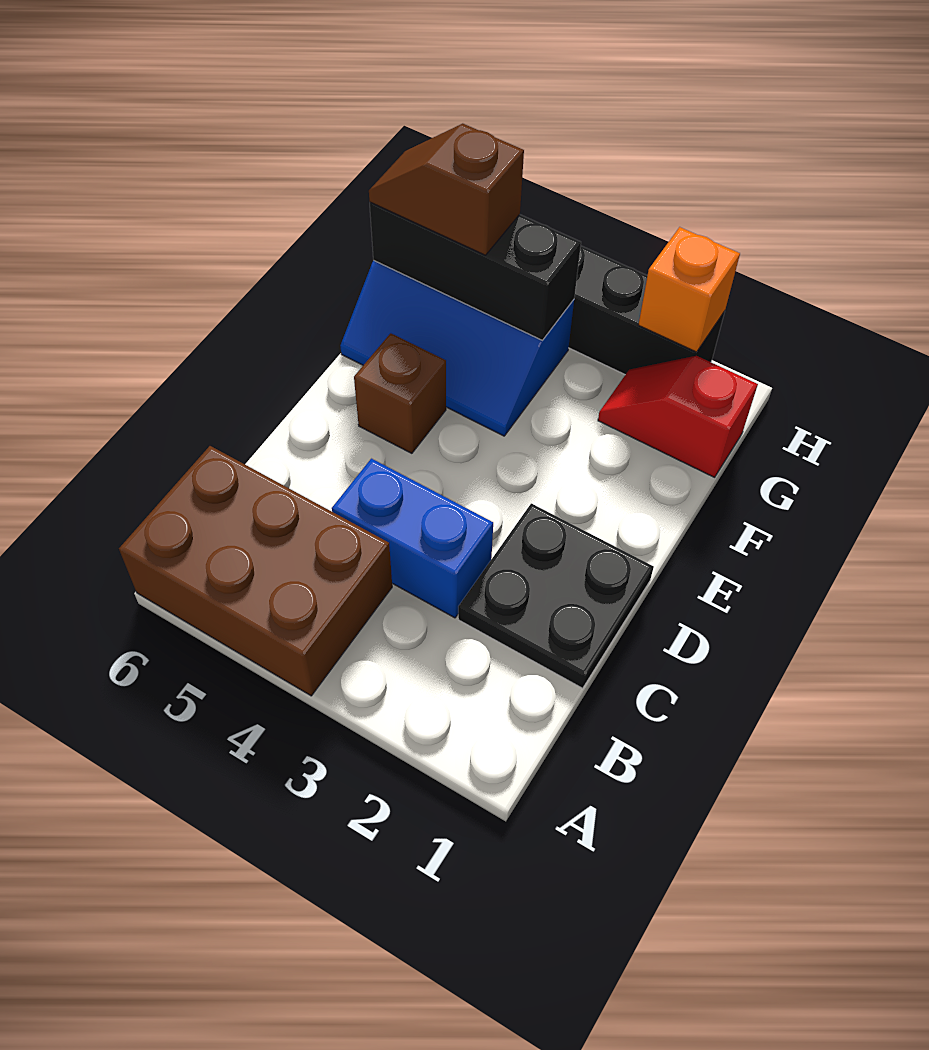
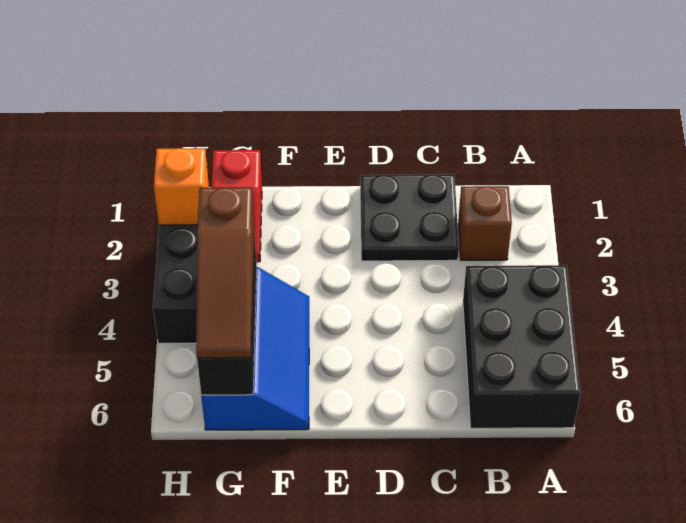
brown brick A4:B6 level 1 -> black brick A4:B6 level 1
blue brick C3:C4 level 1 -> none
brown brick E5 level 1 -> brown brick B2 level 1
brown slope G5:G6 level 3 top 5 -> brown slope G4:G6 level 3 top 4

